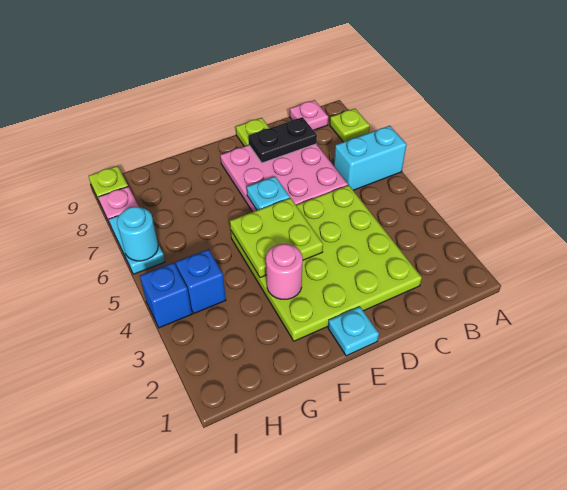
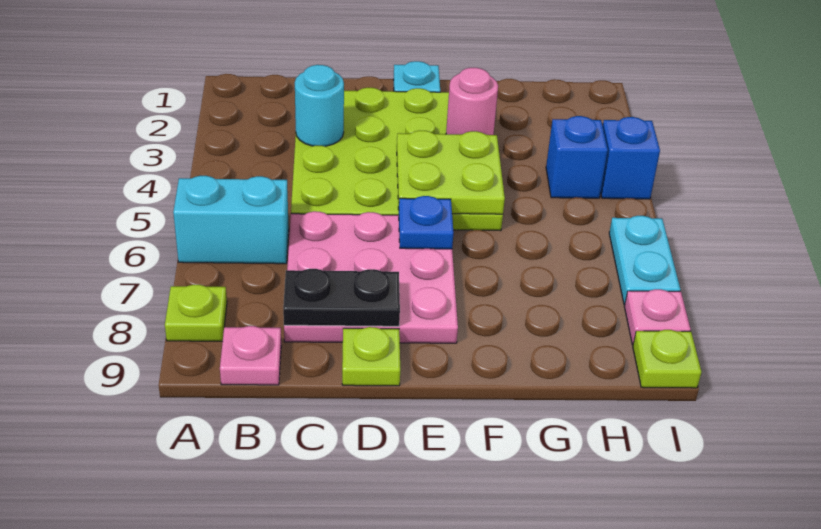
cyan plate E6 level 2 -> blue plate E6 level 2
cyan round brick I6 level 2 -> cyan round brick C3 level 2

